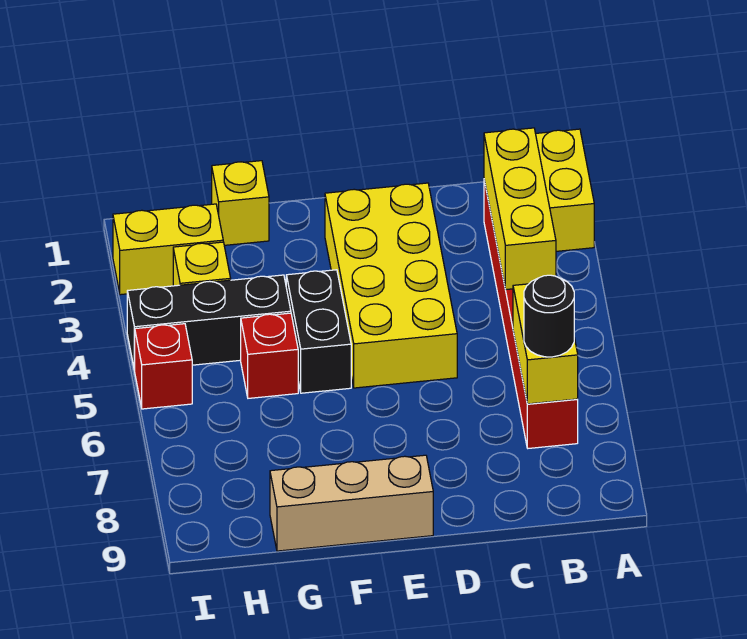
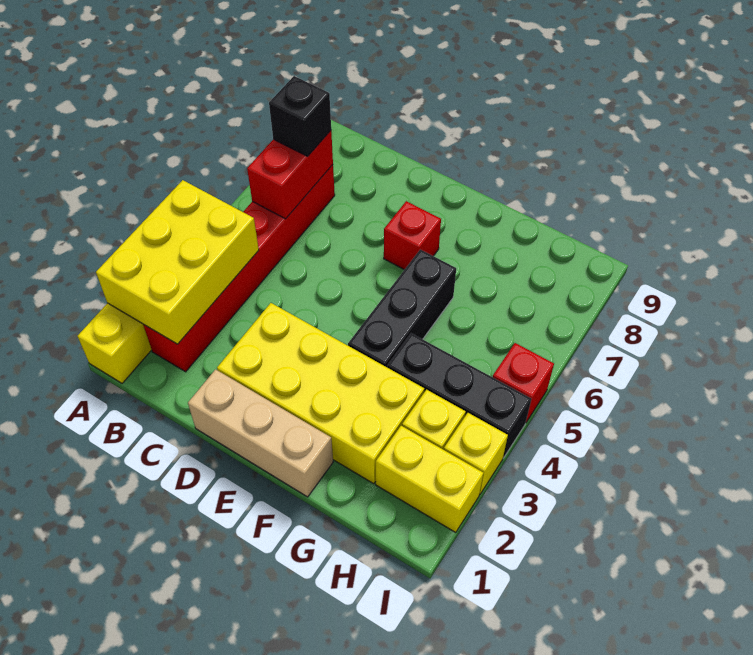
yellow brick B2:B4 level 2 -> yellow brick A2:B4 level 2
yellow brick B6:B7 level 2 -> red brick B6:B7 level 2
black round brick B7 level 3 -> black brick B7 level 3
yellow brick D2:E5 level 1 -> yellow brick D2:G3 level 1
tan brick E9:G9 level 1 -> tan brick D1:F1 level 1
black brick F4:F5 level 1 -> black brick F4:F6 level 1
yellow brick G1 level 1 -> yellow brick I3 level 1
red brick G5 level 1 -> red brick E7 level 1

